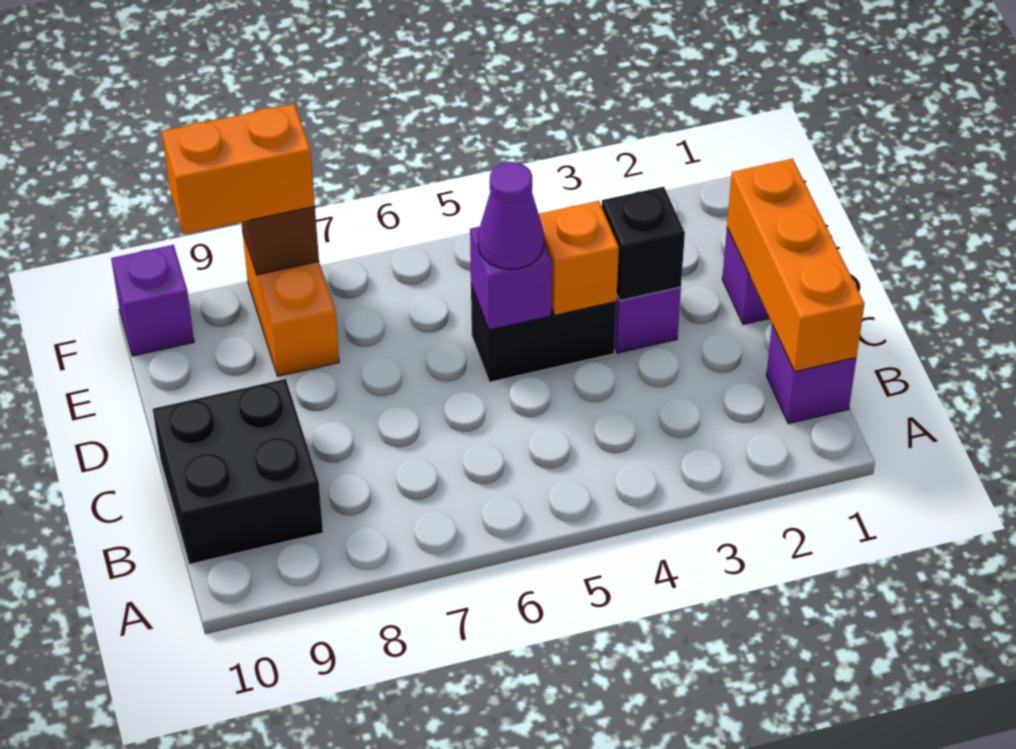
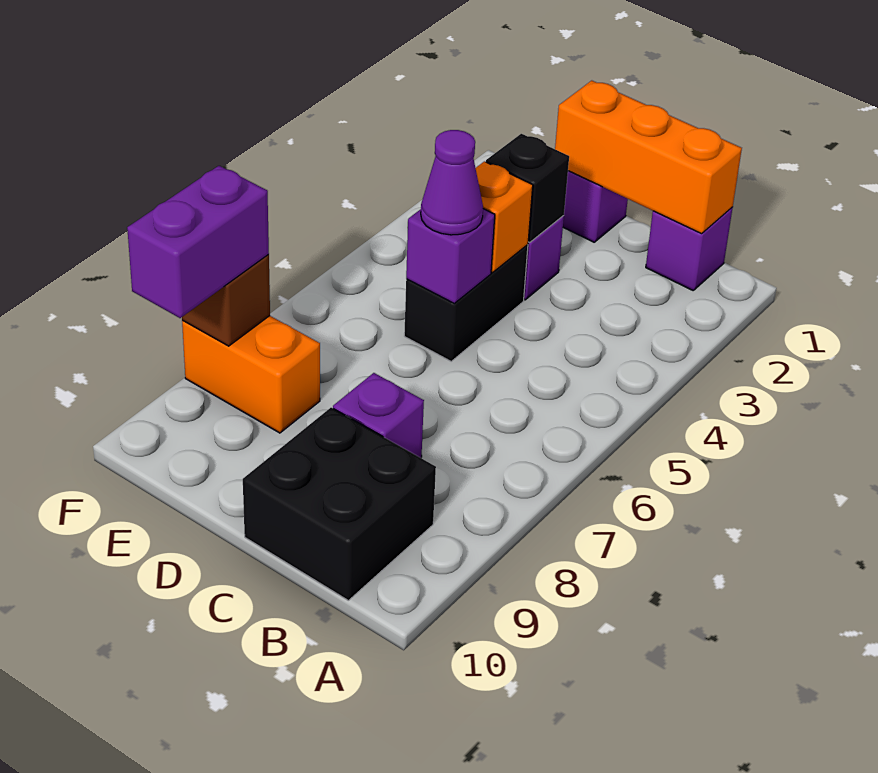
orange brick F8:F9 level 3 -> purple brick F8:F9 level 3
purple brick F10 level 1 -> purple brick C8 level 1

